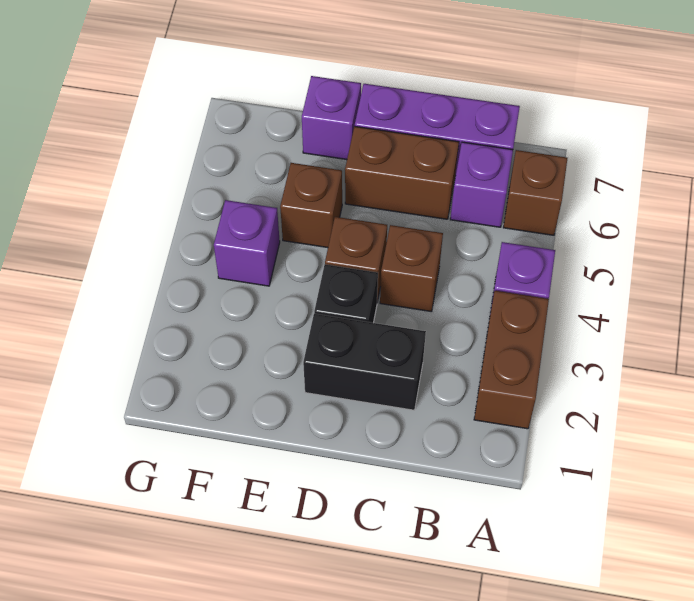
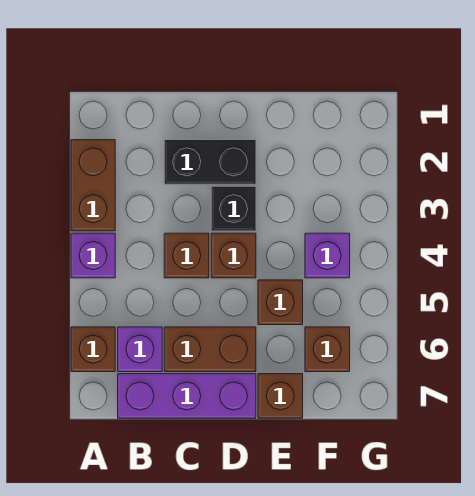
purple brick E7 level 1 -> brown brick E7 level 1
none -> brown brick F6 level 1

